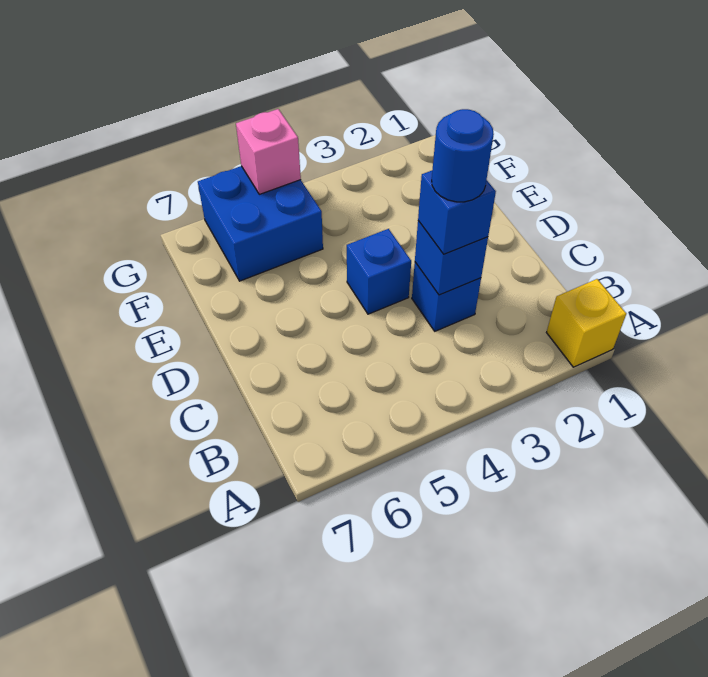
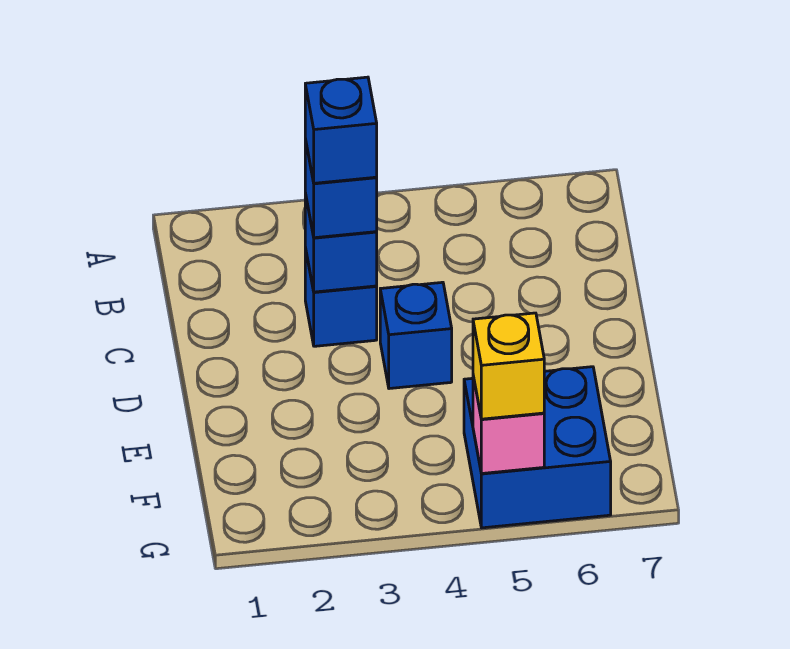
yellow brick A1 level 1 -> yellow brick G5 level 3
blue round brick C3 level 4 -> blue brick C3 level 4

